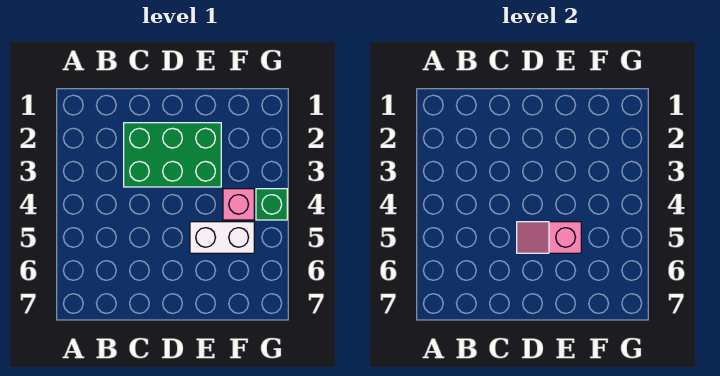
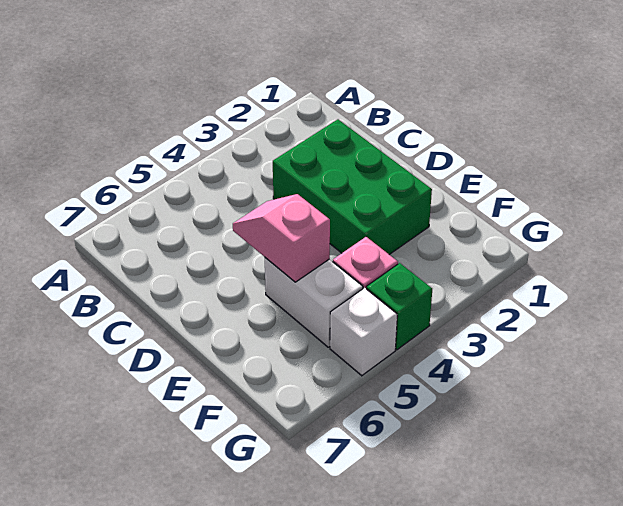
none -> white brick G5 level 1

